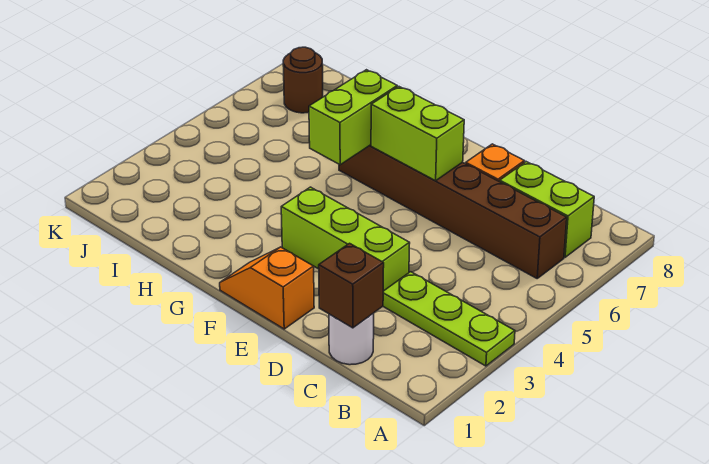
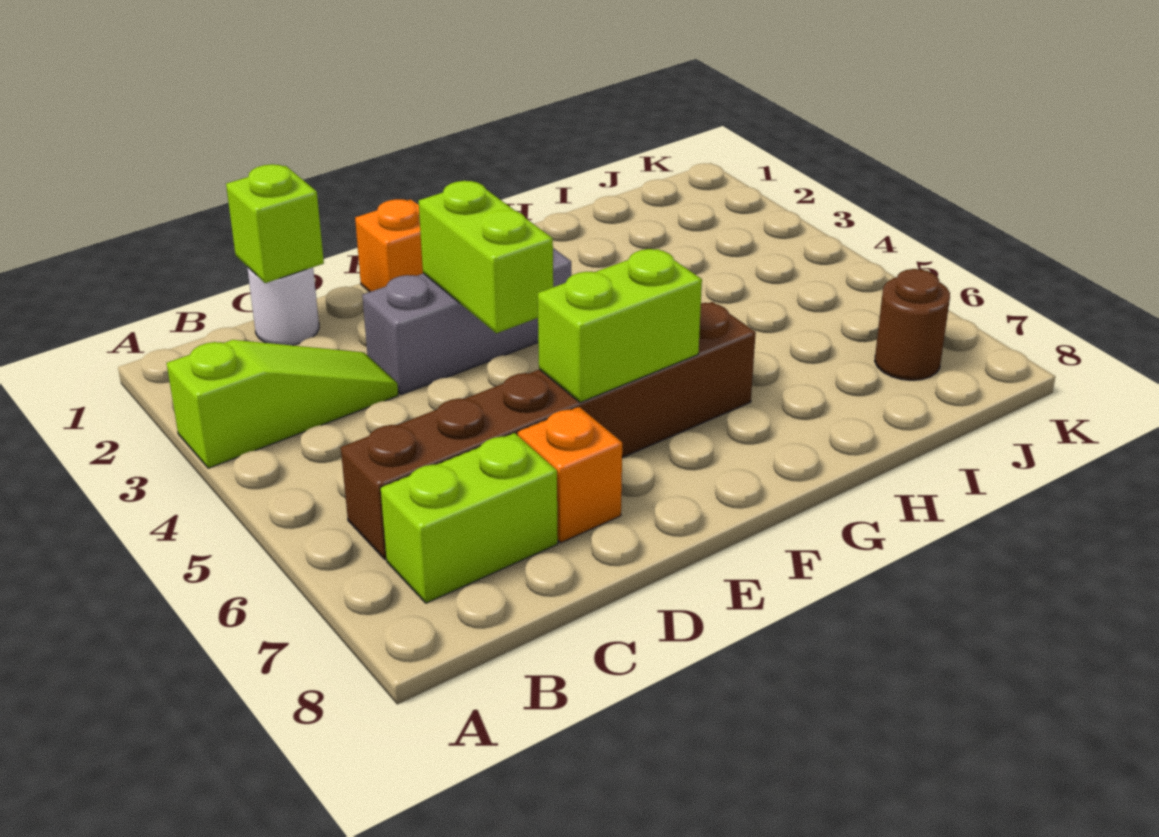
lime plate A3:C3 level 1 -> lime slope A3:C3 level 1 top A
brown brick C1 level 2 -> lime brick C1 level 2
lime brick D3:F3 level 1 -> grey brick D3:F3 level 1
lime brick G5:G6 level 2 -> lime brick E3:E4 level 2

